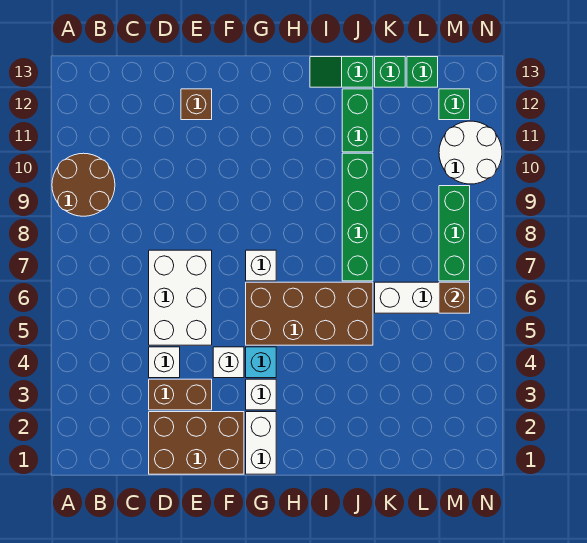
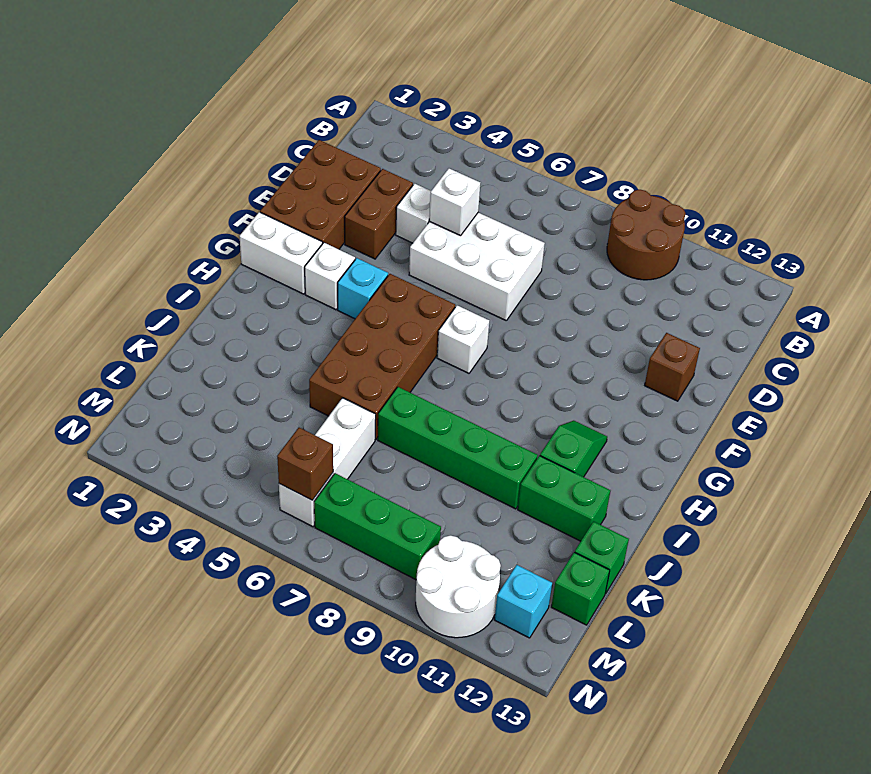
white brick F4 level 1 -> white brick D5 level 2
green slope I13:J13 level 1 top J -> green slope H11:I11 level 1 top I
green brick M12 level 1 -> cyan brick M12 level 1

